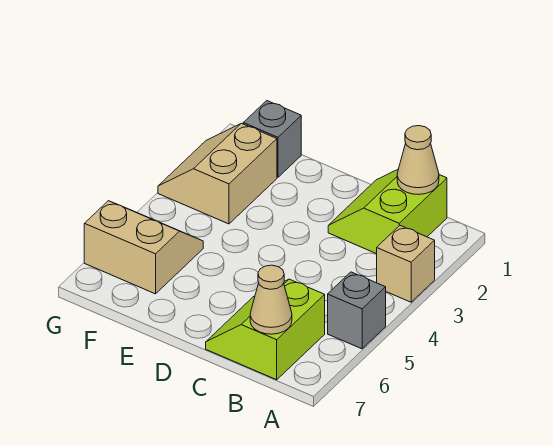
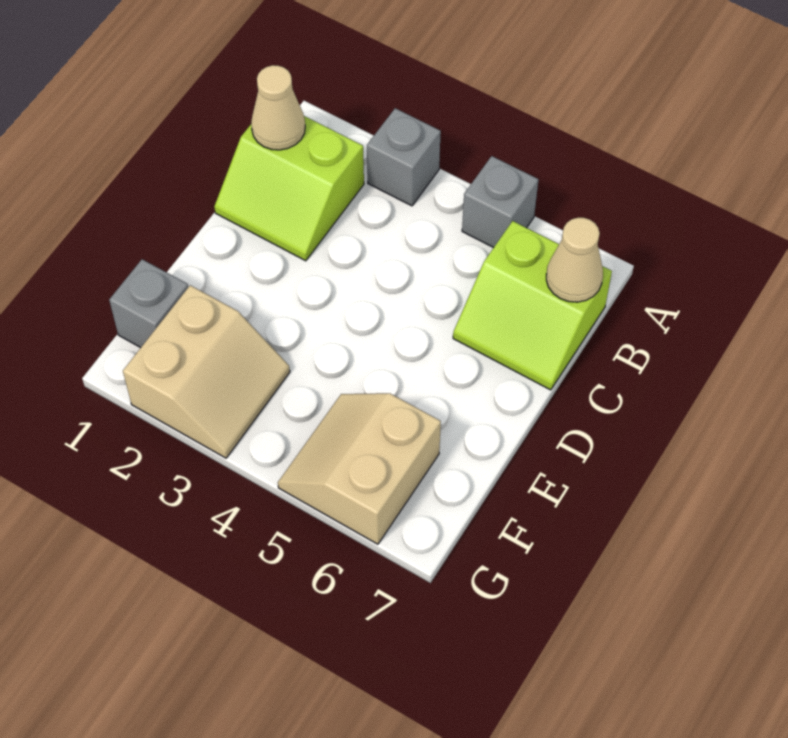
tan brick A3 level 1 -> grey brick A3 level 1
tan slope F2:G3 level 1 top F -> tan slope F2:G3 level 1 top 2

